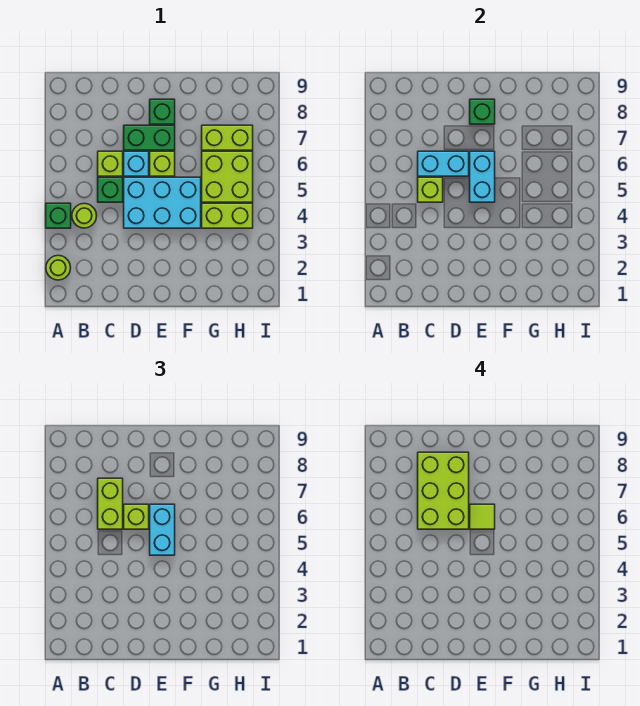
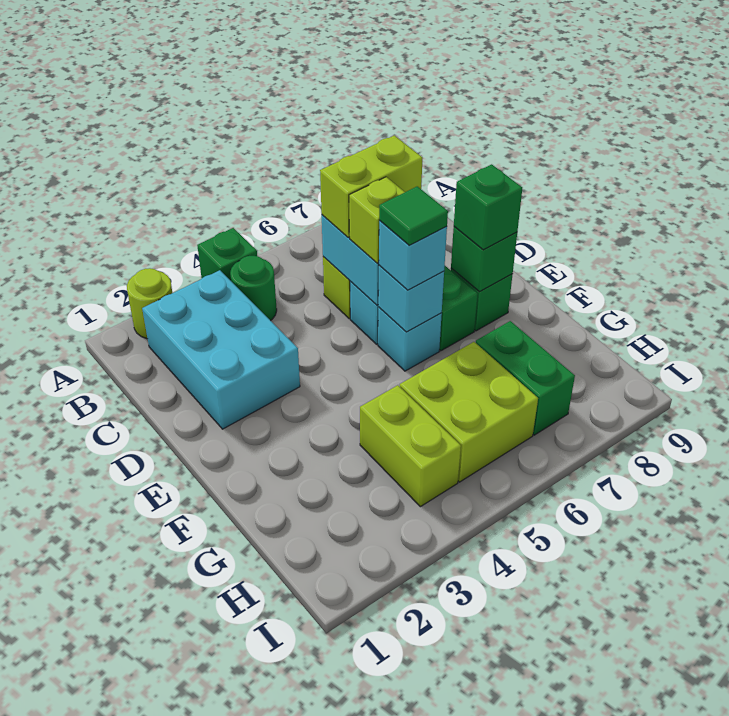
lime round brick B4 level 1 -> green round brick B4 level 1
green brick C5 level 1 -> green brick E8 level 3
lime brick C5 level 2 -> none
lime brick C6:D8 level 4 -> none
cyan brick D4:F5 level 1 -> cyan brick B2:D3 level 1
cyan brick E5:E6 level 2 -> cyan brick E6 level 2
cyan brick E5:E6 level 3 -> cyan brick E6 level 3
lime brick E6 level 1 -> cyan brick E6 level 1
lime tile E6 level 4 -> green tile E6 level 4
lime brick G7:H7 level 1 -> green brick G7:H7 level 1

